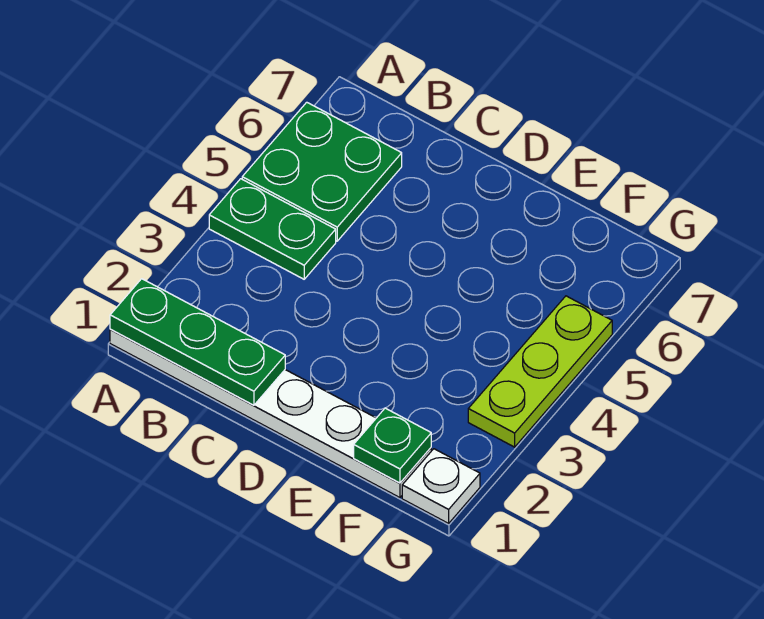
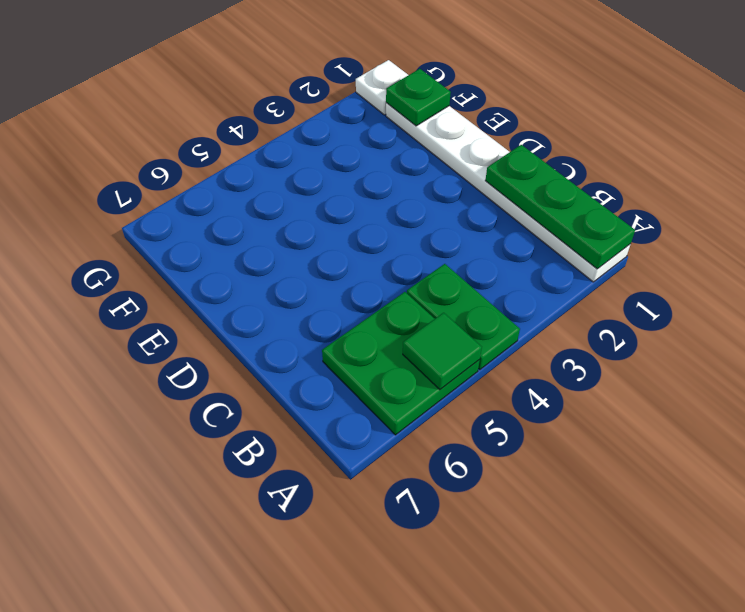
none -> green tile A5 level 2
lime plate G3:G5 level 1 -> none

